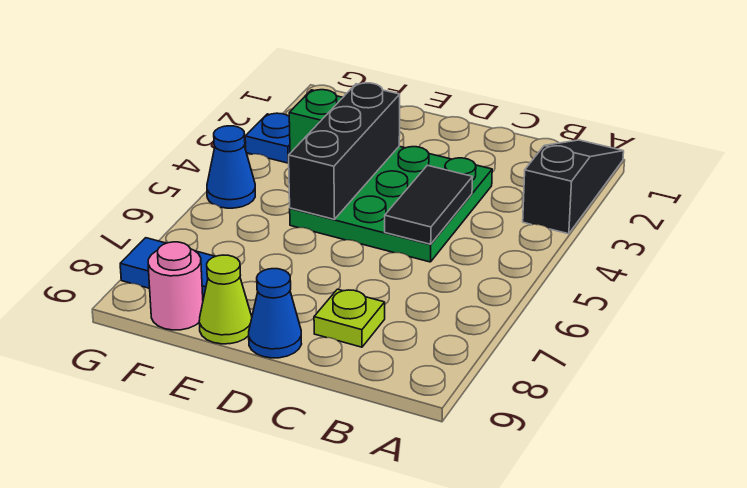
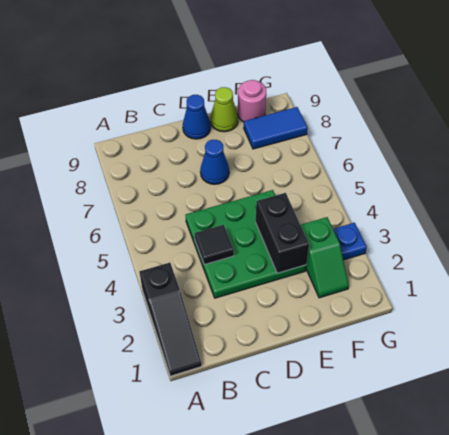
black tile C4:C5 level 2 -> black tile C4 level 2
lime plate C8 level 1 -> none
black brick E3:E5 level 2 -> black brick E3:E4 level 2
blue cone G5 level 1 -> blue cone D7 level 1

